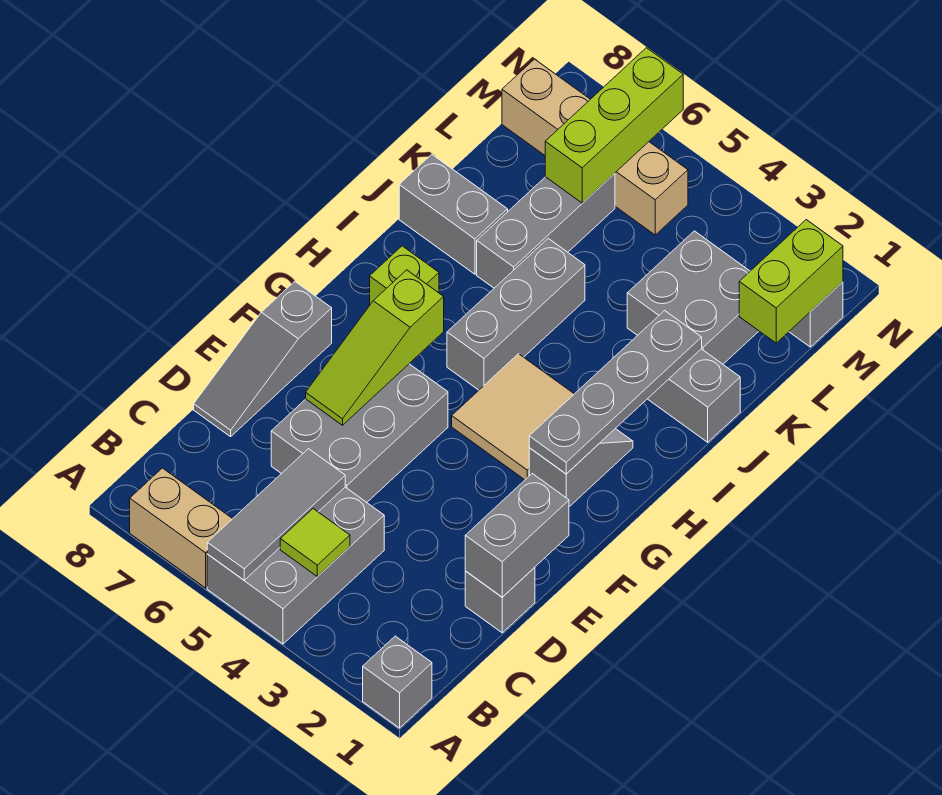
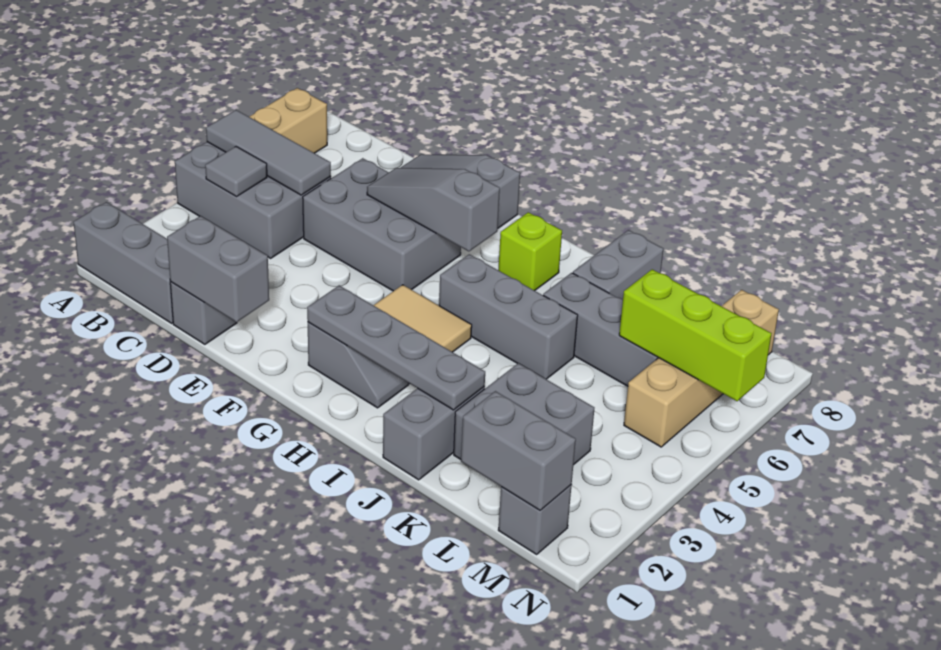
grey brick A1 level 1 -> grey brick A1:C1 level 1
lime tile B4 level 2 -> grey tile B4 level 2
lime slope E6:G6 level 2 top G -> grey slope E6:G6 level 2 top G
lime brick L1:M1 level 2 -> grey brick L1:M1 level 2

